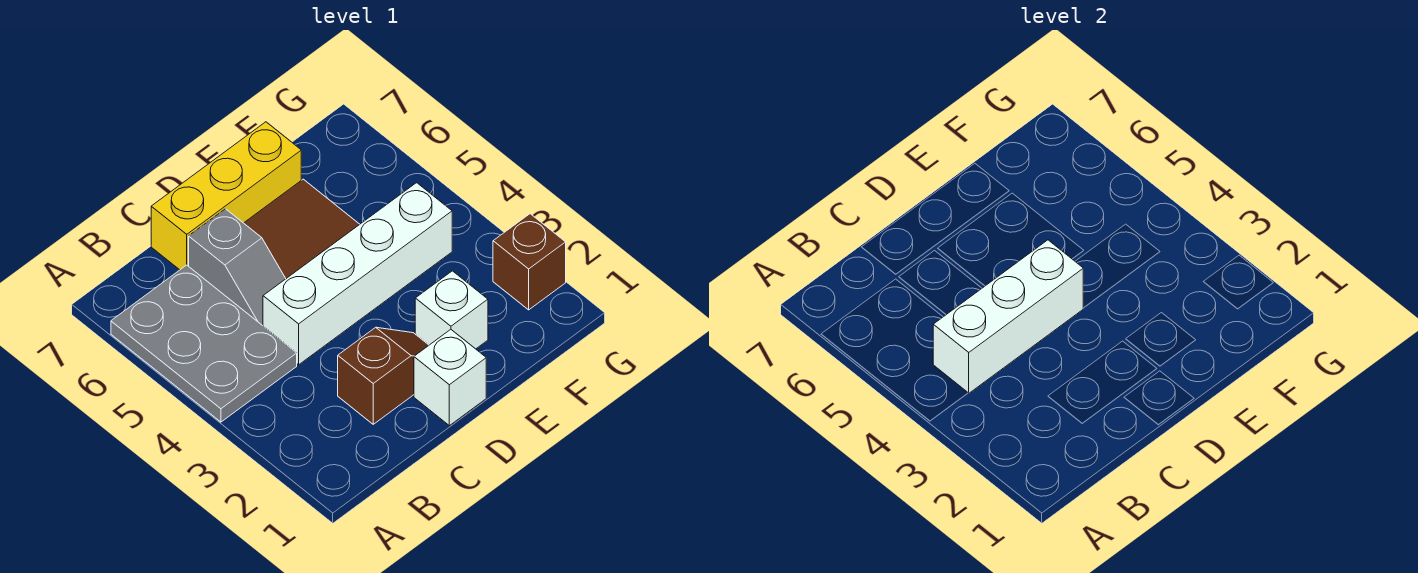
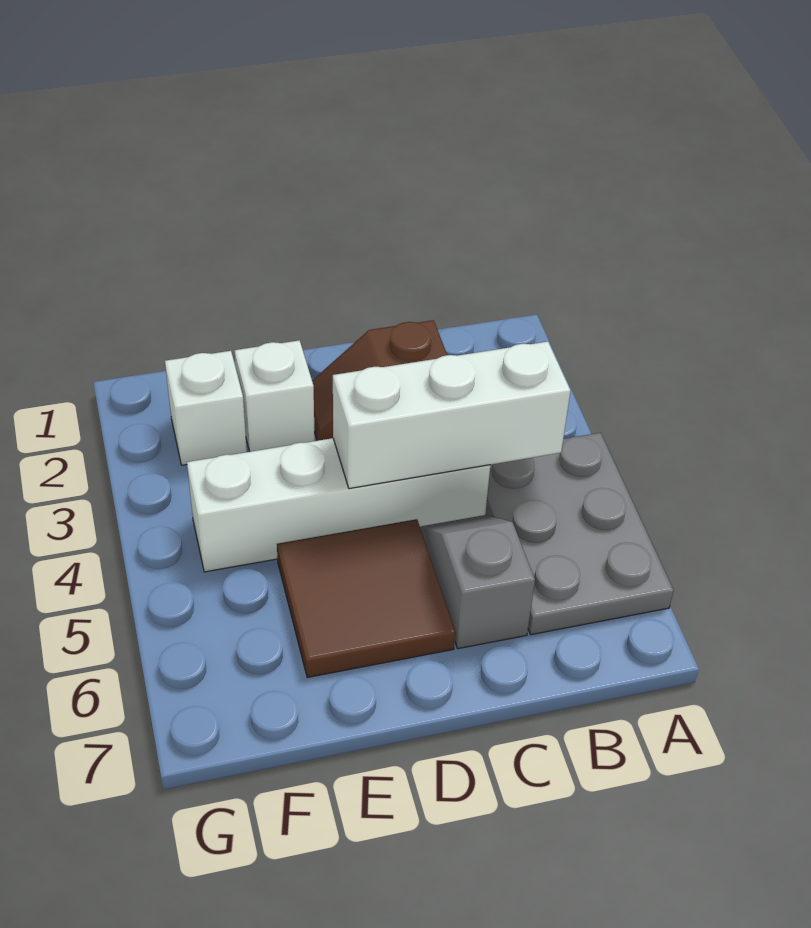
yellow brick C7:E7 level 1 -> none
white brick D1 level 1 -> white brick F2 level 1
brown brick G2 level 1 -> none

